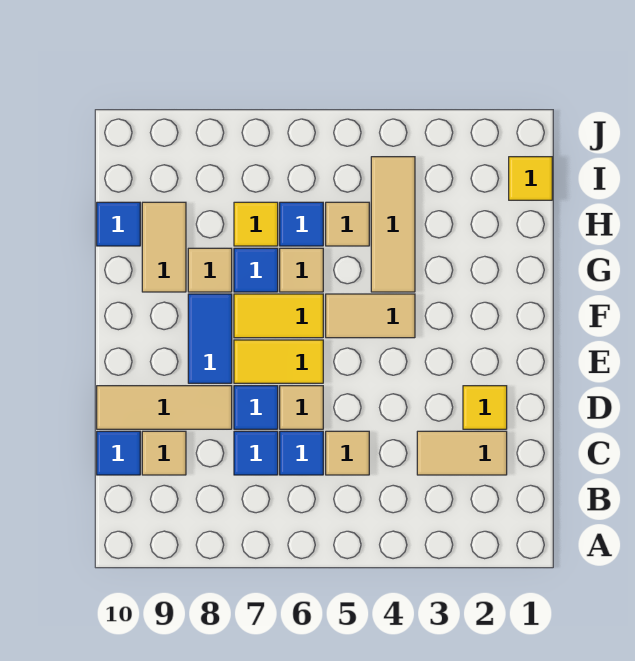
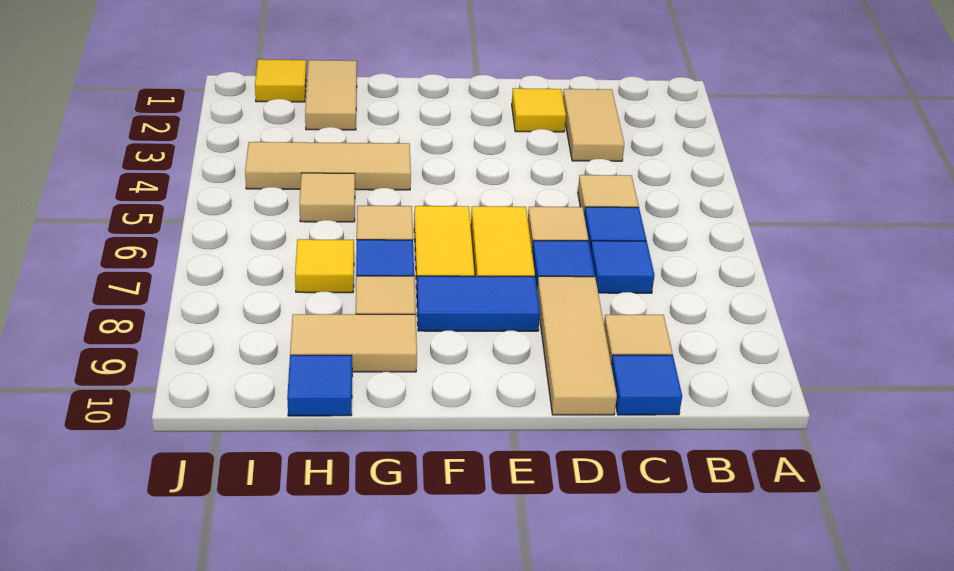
tan tile F4:F5 level 1 -> tan tile H1:H2 level 1
blue tile H6 level 1 -> none

